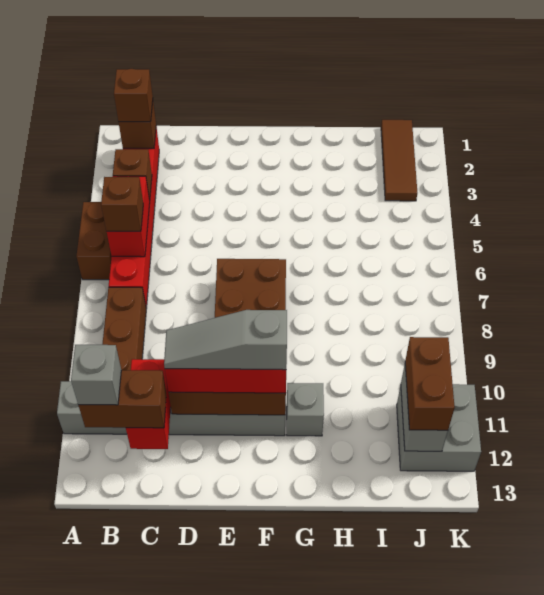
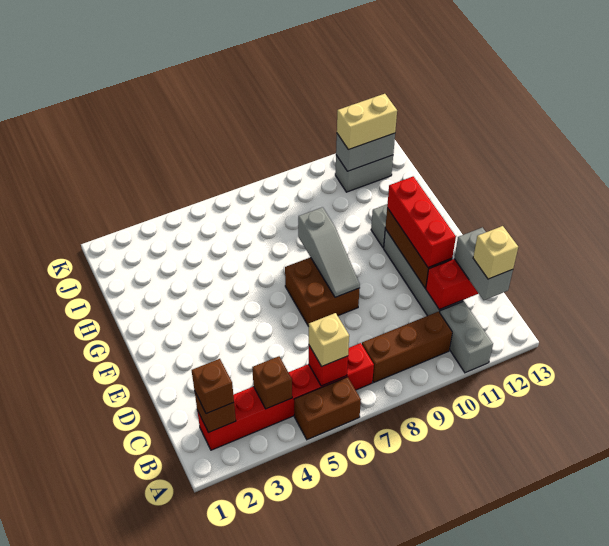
red brick B5:B6 level 2 -> red brick B6 level 2
brown brick B6 level 3 -> tan brick B6 level 3
brown brick B12:C12 level 3 -> grey brick B12:C12 level 3
grey brick B12 level 4 -> tan brick B12 level 4
grey slope D11:F11 level 4 top F -> grey slope E8:G8 level 2 top G
brown tile J1:J3 level 1 -> none
grey brick J11:K12 level 1 -> grey brick J11:J12 level 1
brown brick J11:J12 level 3 -> tan brick J11:J12 level 3

